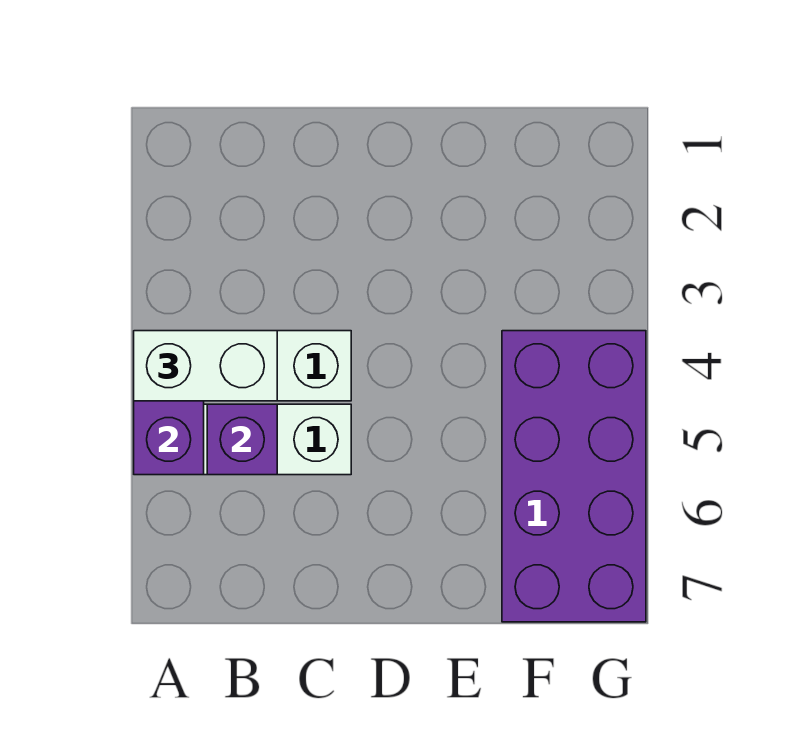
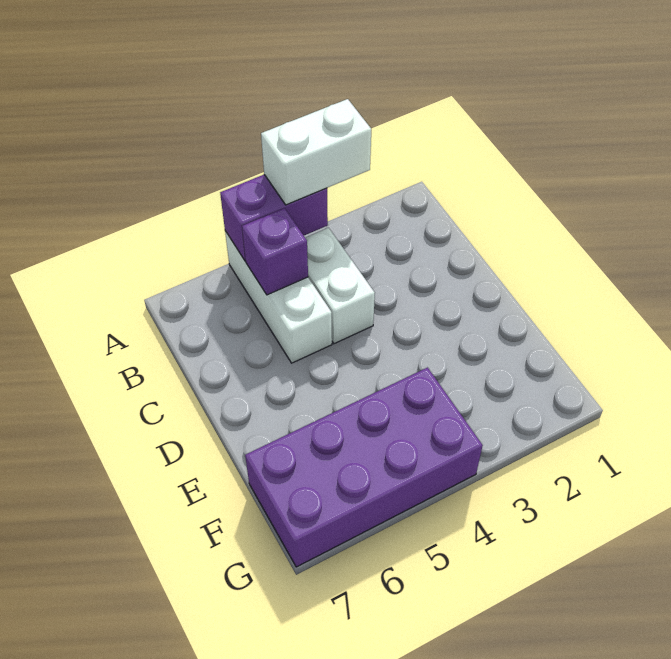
white brick A4:B4 level 3 -> white brick A3:A4 level 3

